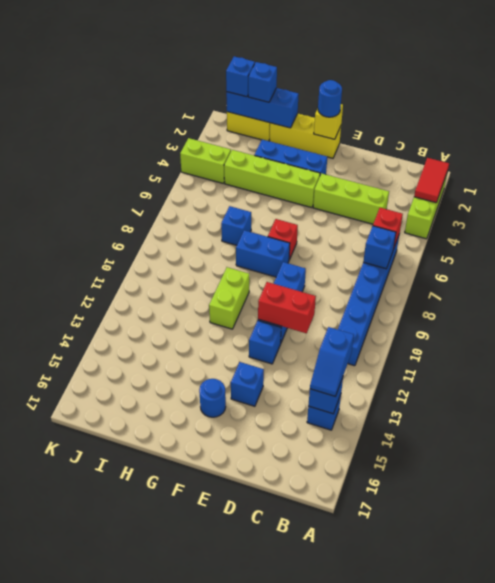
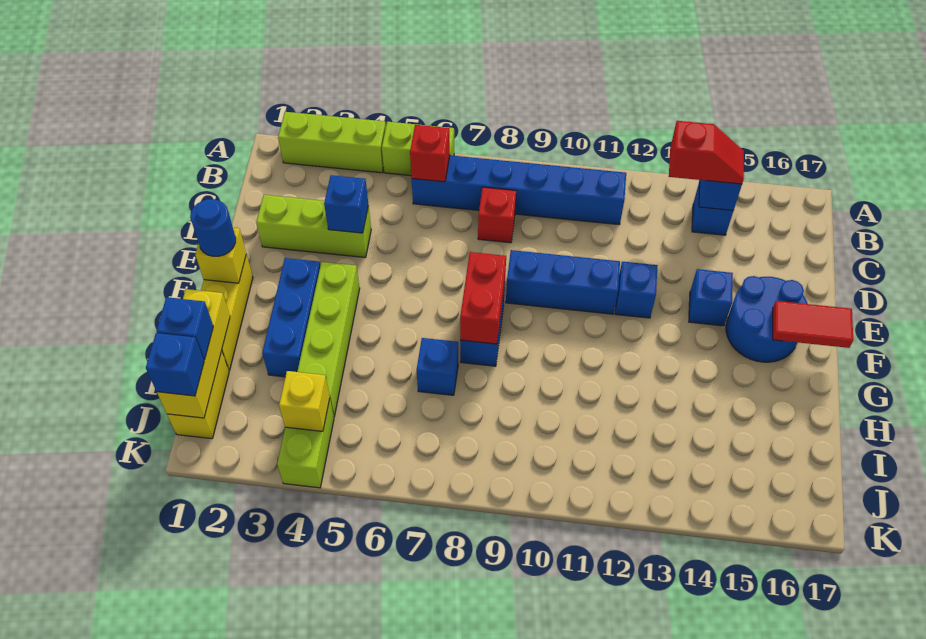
red tile A2:A3 level 2 -> red tile F16:F17 level 2
blue brick B7 level 2 -> blue brick D4 level 2
blue slope B13:B14 level 3 top 13 -> red slope B13:B14 level 3 top 13
lime brick C4:E4 level 1 -> lime brick D2:D4 level 1
red brick D11:E11 level 2 -> red brick F8:G8 level 2
red brick F7 level 1 -> red brick C8 level 1
blue round brick F15 level 1 -> blue round brick E15:F16 level 1
lime brick G10:G11 level 1 -> lime brick A5:A6 level 1
blue brick H1:J1 level 2 -> yellow brick H1:J1 level 2
none -> yellow brick J4 level 2

